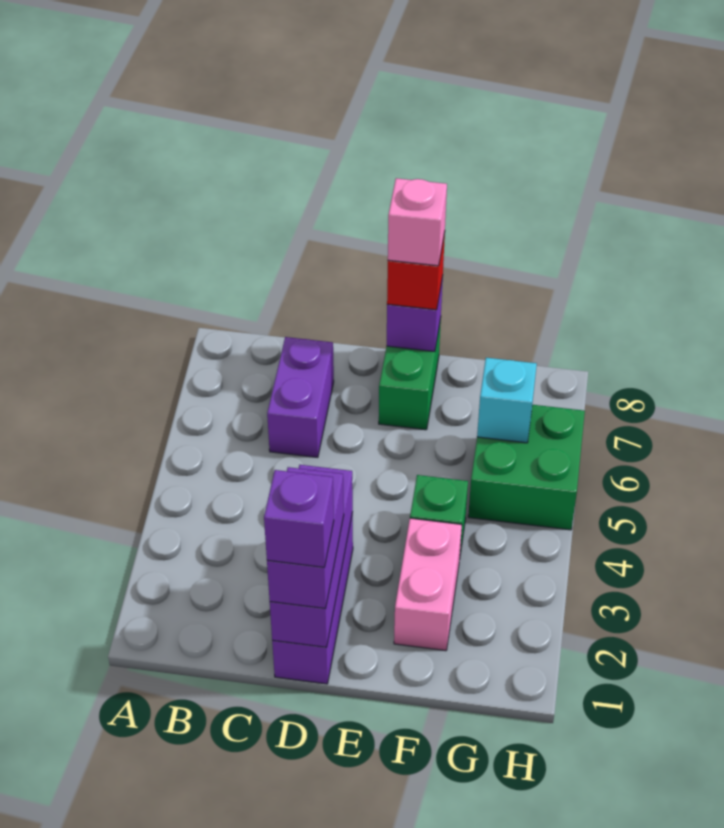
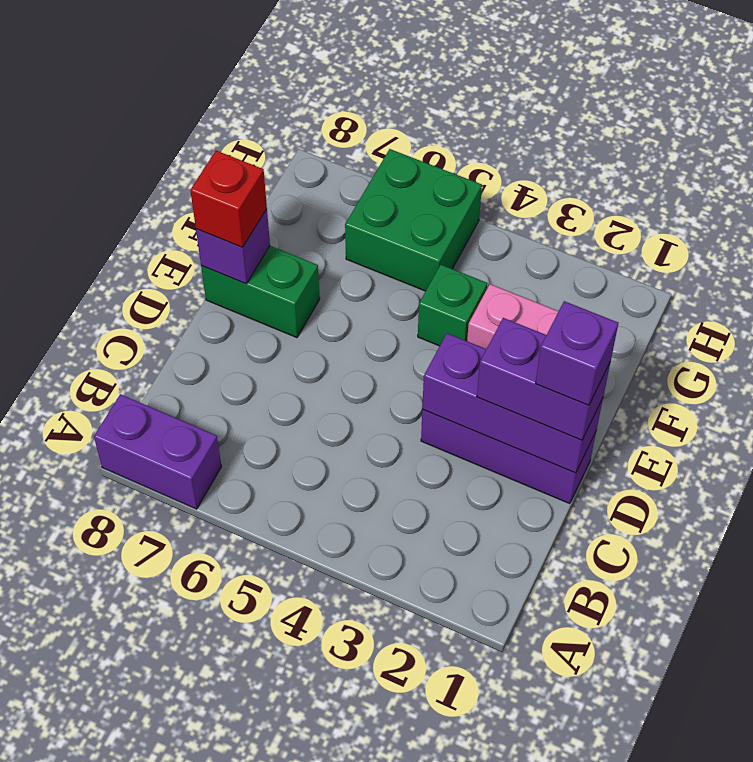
purple brick C6:C7 level 1 -> purple brick A7:A8 level 1
pink brick E8 level 4 -> none
cyan brick G6 level 2 -> none

